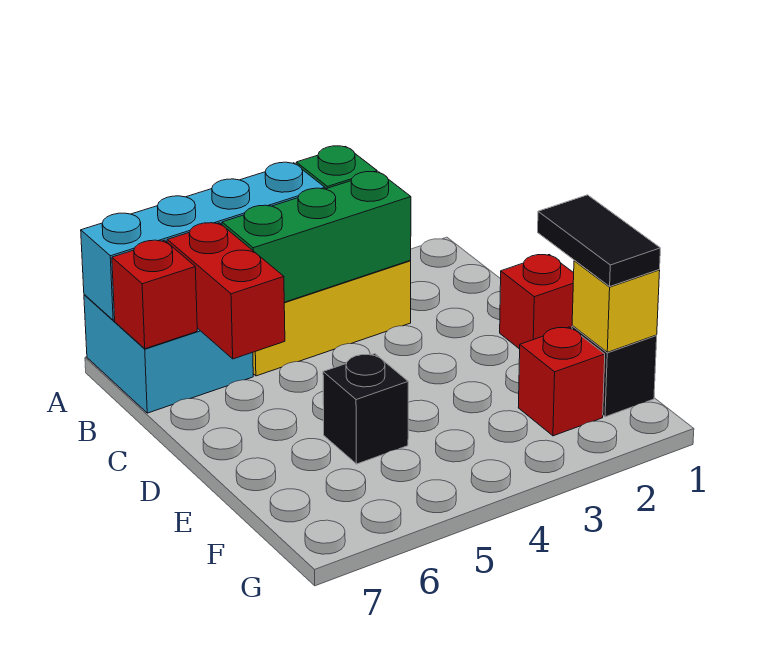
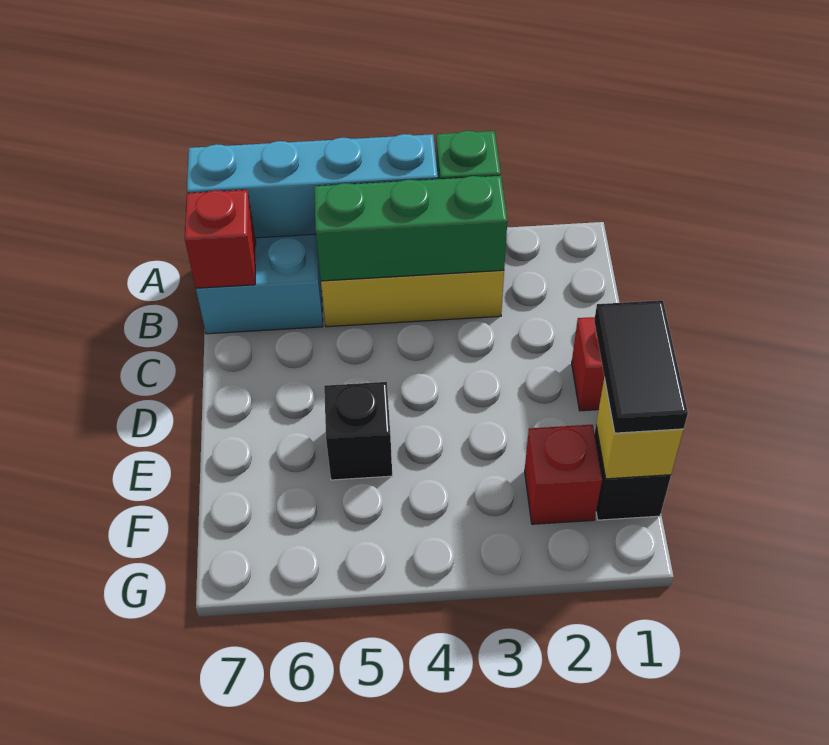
red brick B6:C6 level 2 -> none

